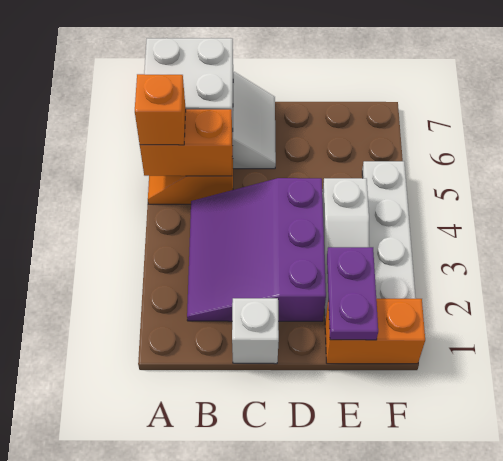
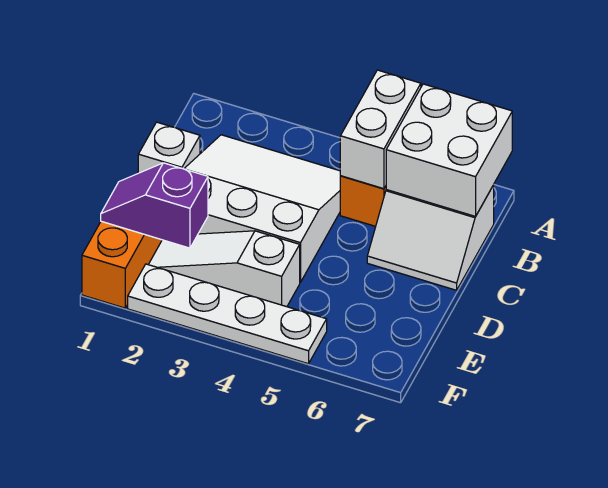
orange brick A5:B5 level 2 -> white brick A5:B5 level 2
orange brick A5 level 3 -> none
purple slope B2:D4 level 1 top D -> white slope B2:D4 level 1 top D
purple plate E1:E2 level 2 -> purple slope E1:E2 level 2 top 2

